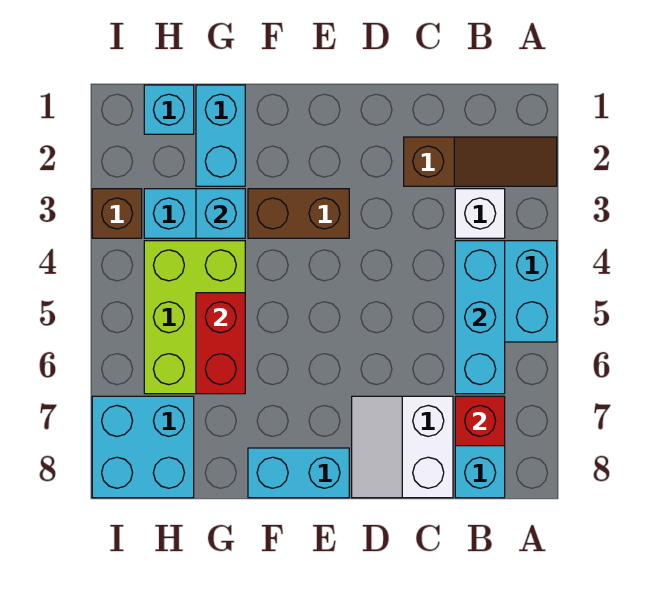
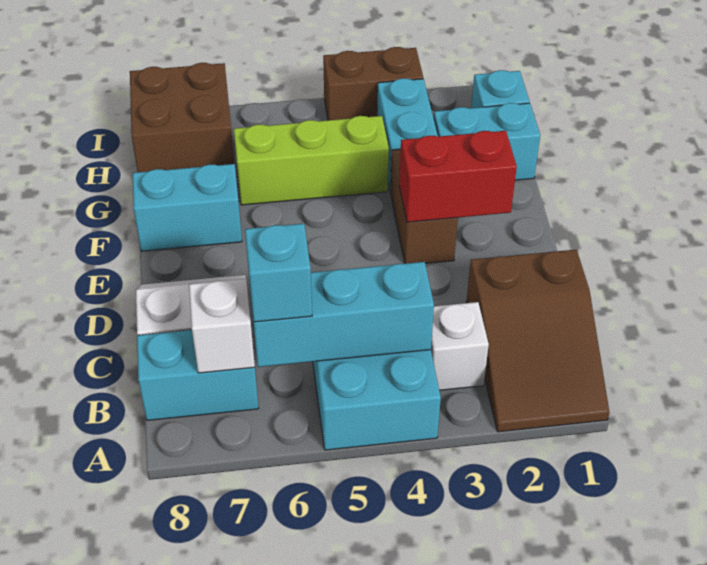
brown slope A2:C2 level 1 top C -> brown slope A1:C2 level 1 top C
red brick B7 level 2 -> white brick B7 level 2
cyan brick E8:F8 level 1 -> cyan brick F7:F8 level 1
cyan brick G3 level 2 -> cyan brick B6 level 3
lime brick G4:H6 level 1 -> lime brick G4:G6 level 1
red brick G5:G6 level 2 -> red brick E2:E3 level 2
cyan brick H7:I8 level 1 -> brown brick H7:I8 level 1
brown brick I3 level 1 -> brown brick I3:I4 level 1

